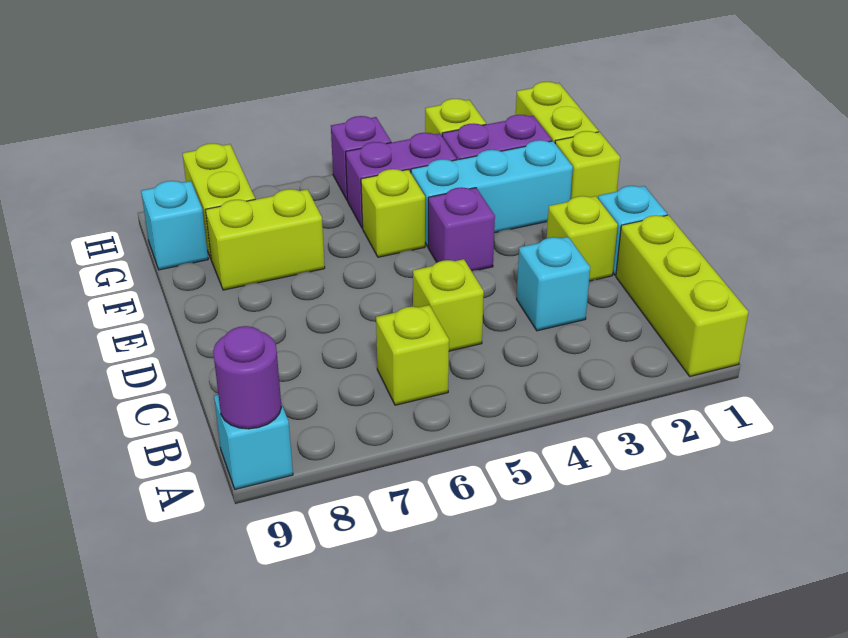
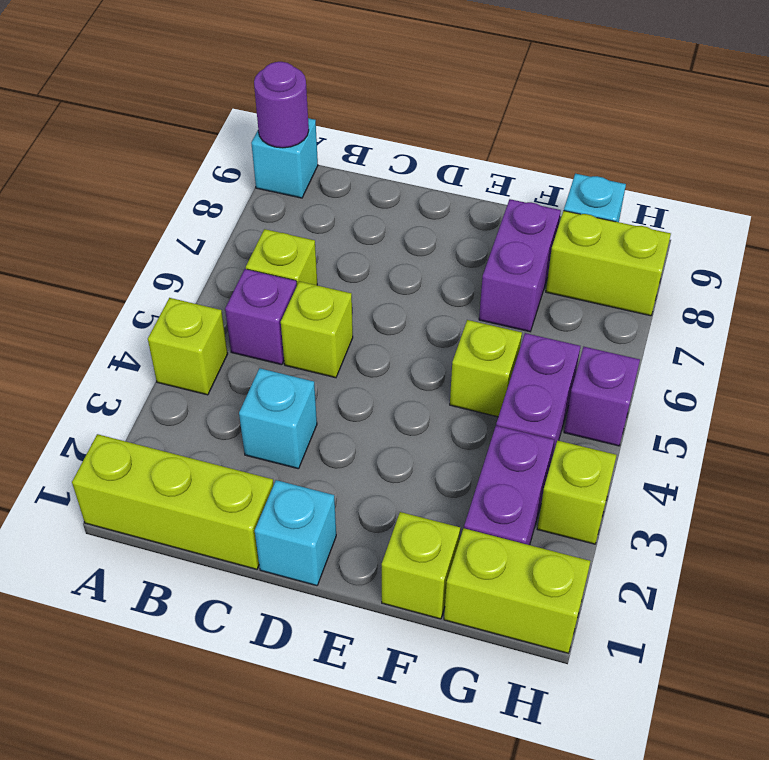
lime brick D2 level 1 -> lime brick A4 level 1
purple brick E4 level 1 -> purple brick B5 level 1
cyan brick F2:F4 level 1 -> none
lime brick F7:F8 level 1 -> purple brick F7:F8 level 1

